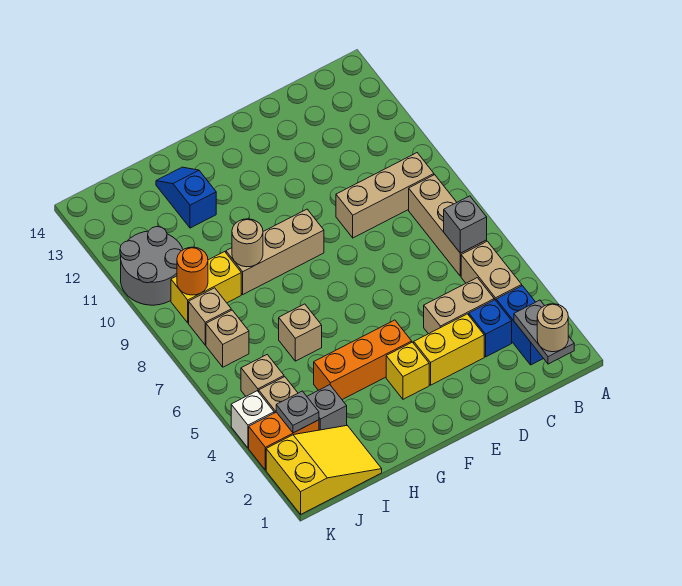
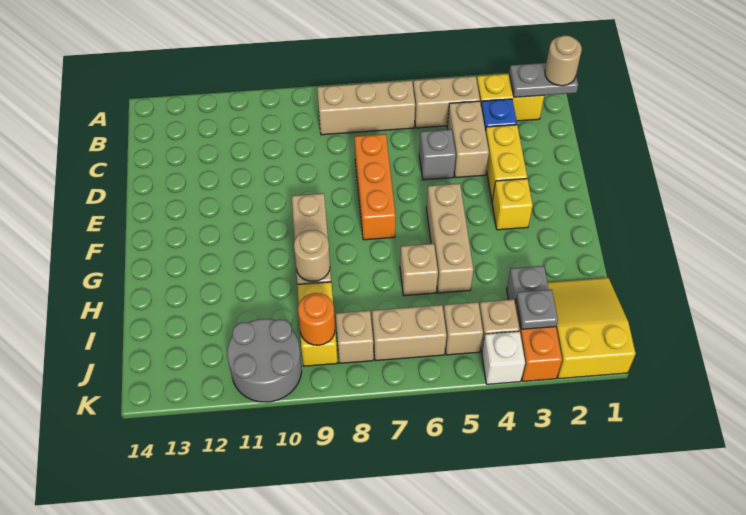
blue brick B2:B3 level 1 -> yellow brick B2:B3 level 1
grey brick B6 level 2 -> grey brick D5 level 1
tan brick B9:D9 level 1 -> tan brick F5:H5 level 1
orange brick F4:H4 level 1 -> orange brick D7:F7 level 1
blue slope H12:H13 level 1 top 12 -> none
tan brick J7 level 1 -> tan brick J6:J7 level 1

